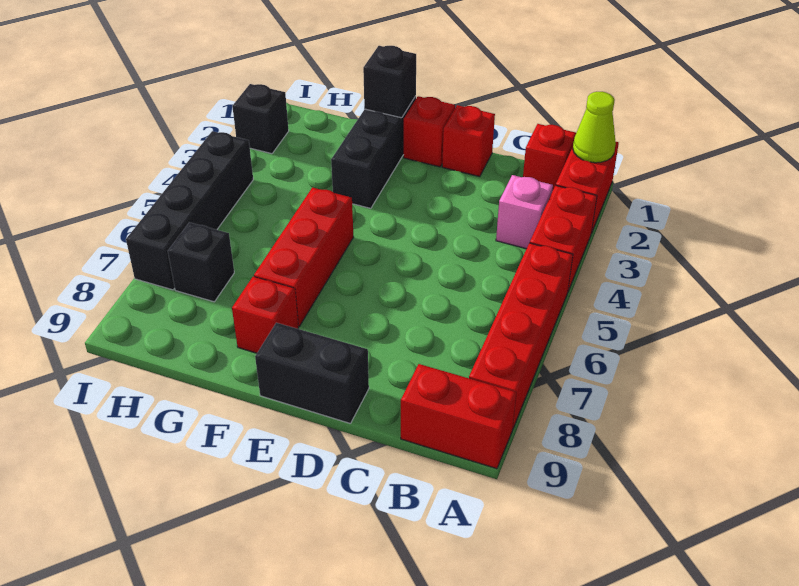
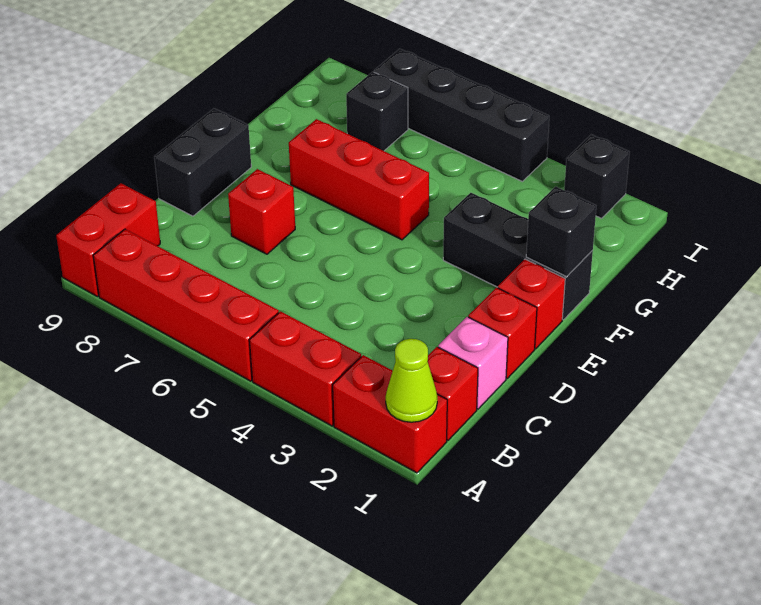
pink brick B3 level 1 -> pink brick C1 level 1
red brick F8 level 1 -> red brick D7 level 1

